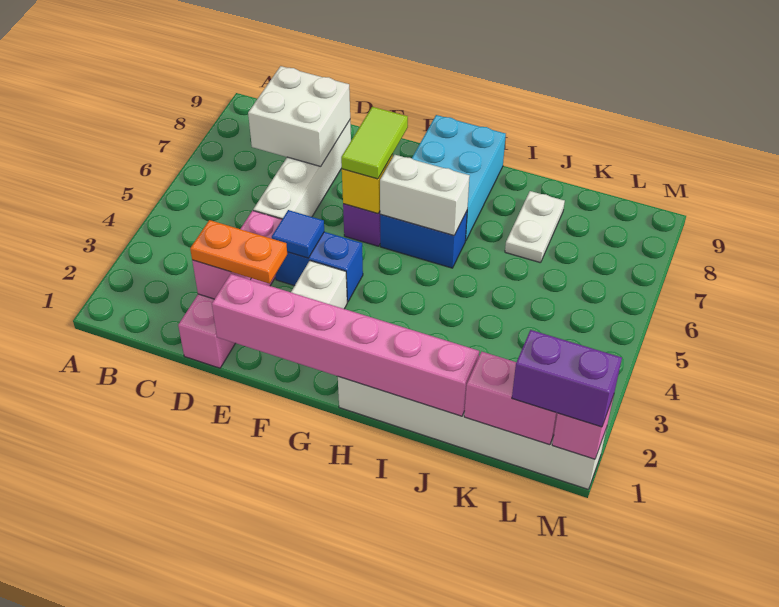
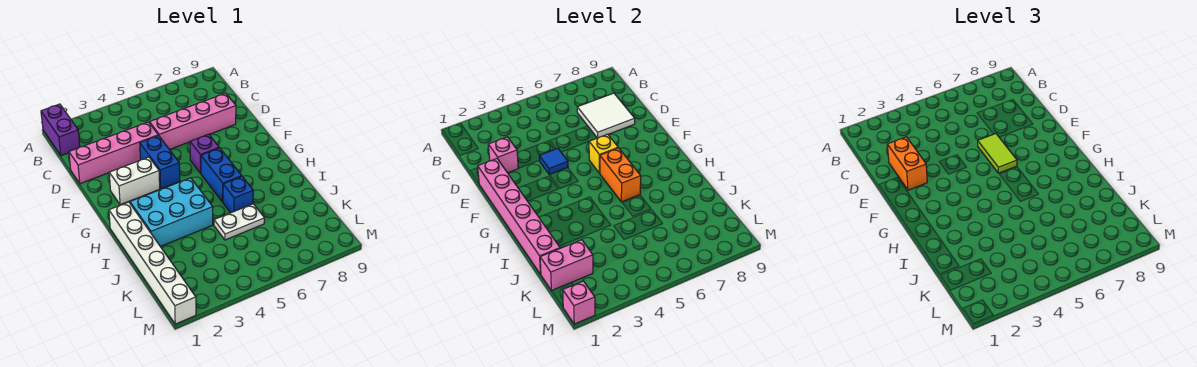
white brick C7:D8 level 2 -> white tile C7:D8 level 2
orange plate D2:E2 level 3 -> orange brick D2:E2 level 3
white brick D5:D8 level 1 -> pink brick D5:D8 level 1
lime tile F6:F7 level 3 -> lime tile E6:F6 level 3
white brick G6:H6 level 2 -> orange brick G6:H6 level 2
cyan brick G7:H9 level 1 -> cyan brick H2:I4 level 1
none -> blue brick I6 level 1
white plate J7:J8 level 1 -> white plate J5:J6 level 1
pink brick K1:L1 level 2 -> pink brick K1:K2 level 2
purple brick L1:M1 level 3 -> purple brick A1:B1 level 1

